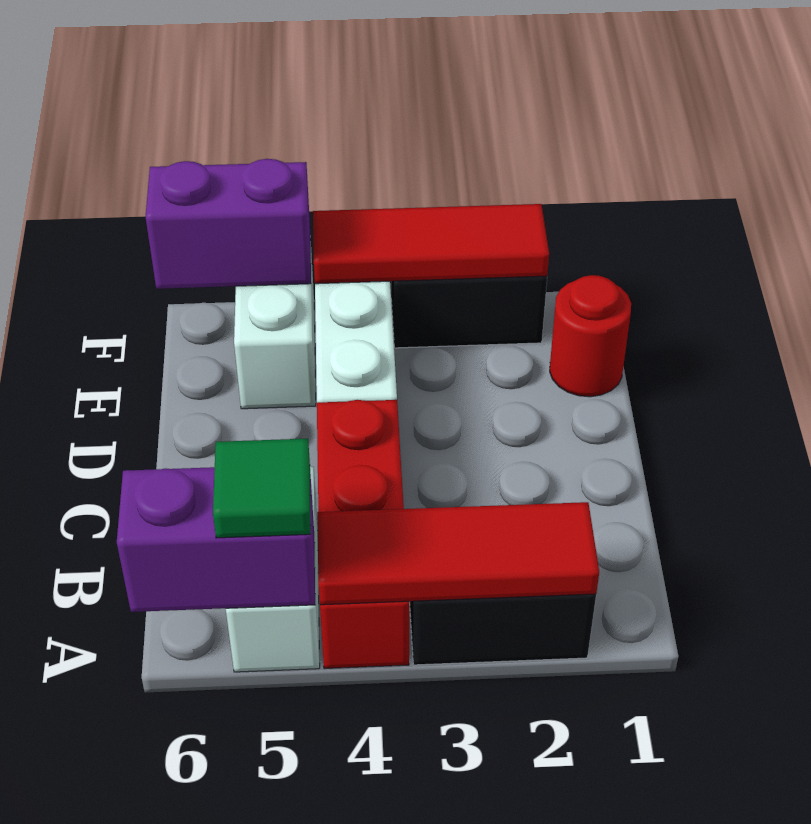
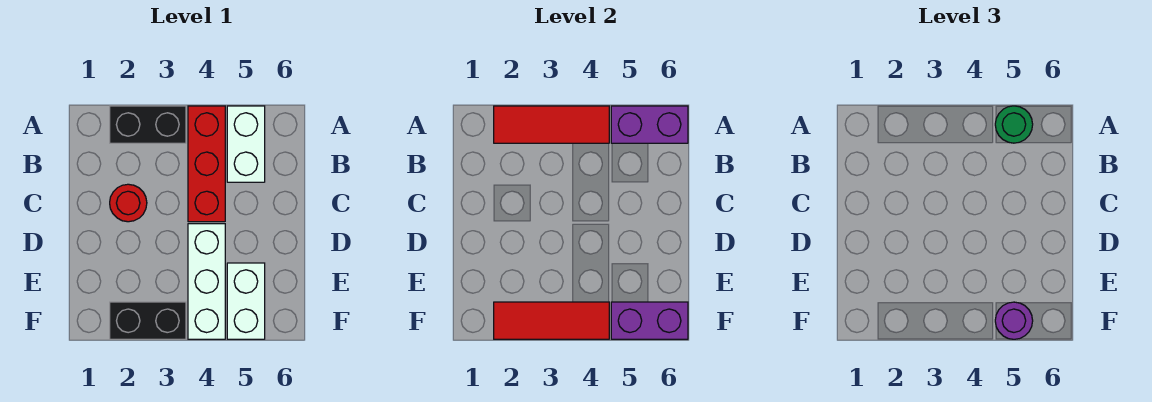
green tile A5 level 3 -> green round brick A5 level 3
red round brick E1 level 1 -> red round brick C2 level 1
none -> purple round brick F5 level 3

